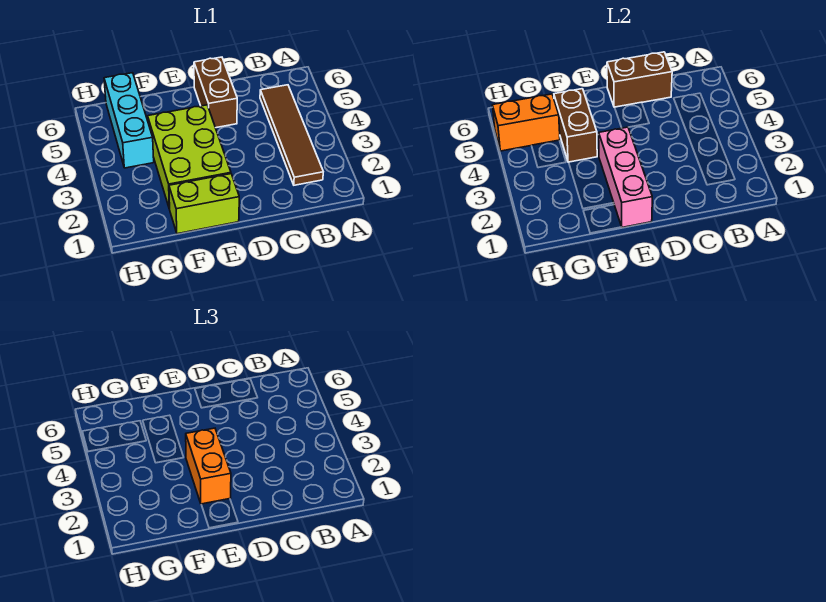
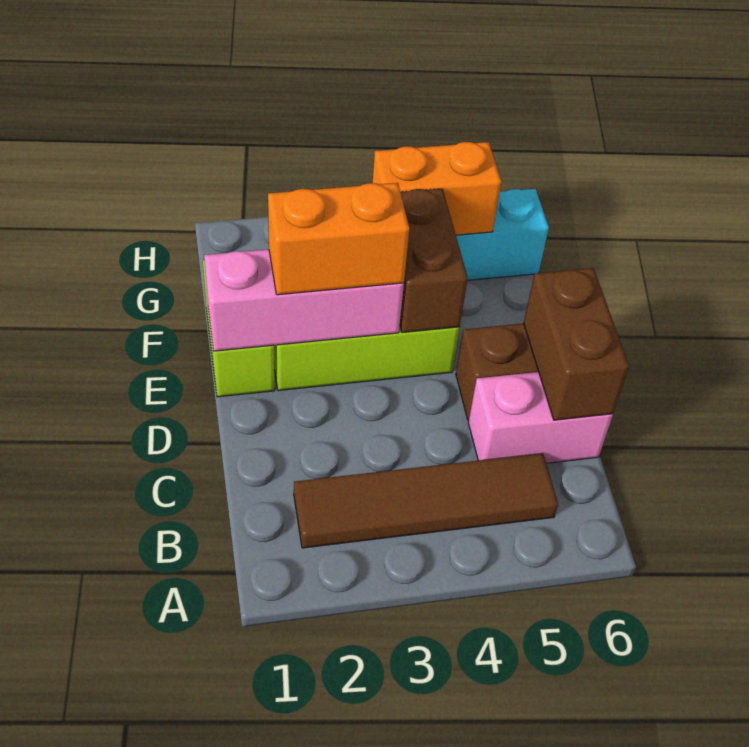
none -> pink brick C5:C6 level 1
brown brick F4:F5 level 2 -> brown brick E4:F4 level 2
orange brick G5:H5 level 2 -> orange brick G4:G5 level 2

